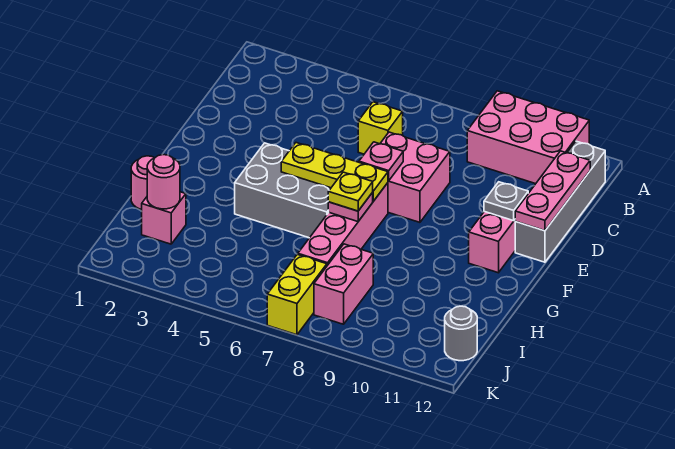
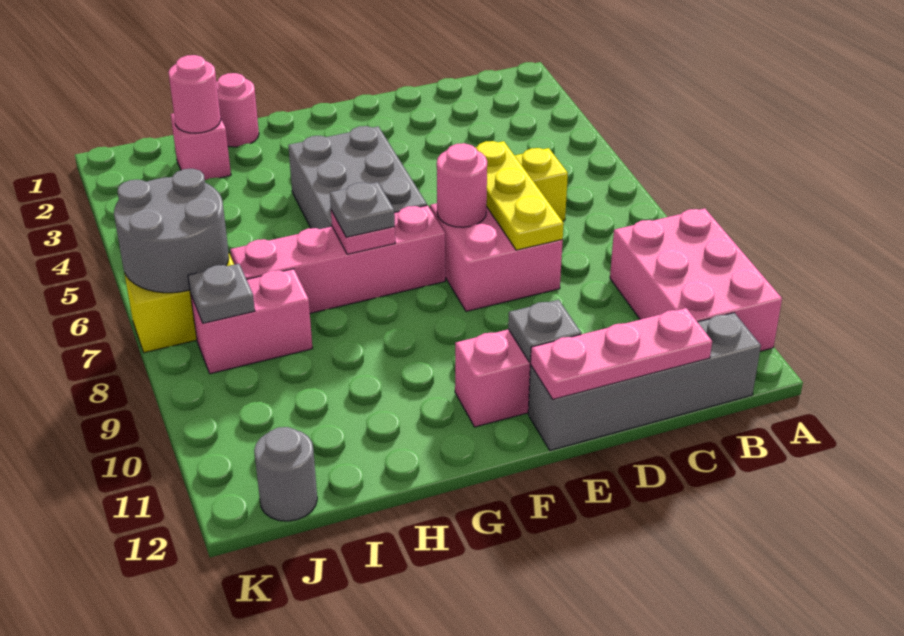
pink plate E7 level 2 -> pink round brick E7 level 2
yellow plate F5:F7 level 2 -> yellow plate D6:D8 level 2
yellow plate G7 level 3 -> grey plate G7 level 3
none -> grey round brick J6:K7 level 2
none -> grey plate J8 level 2

